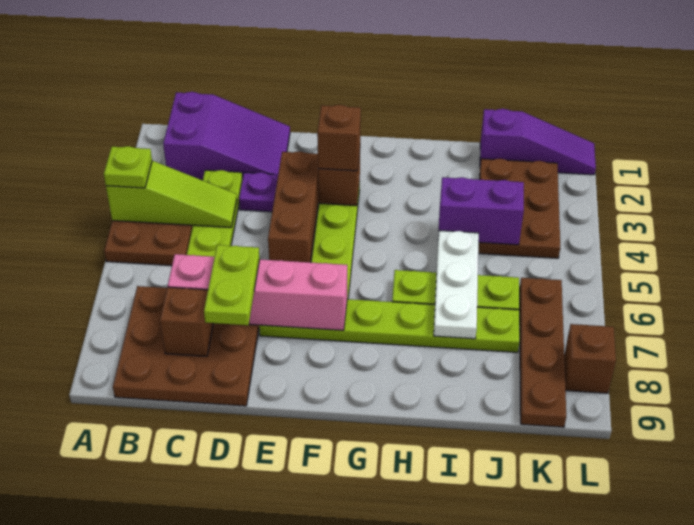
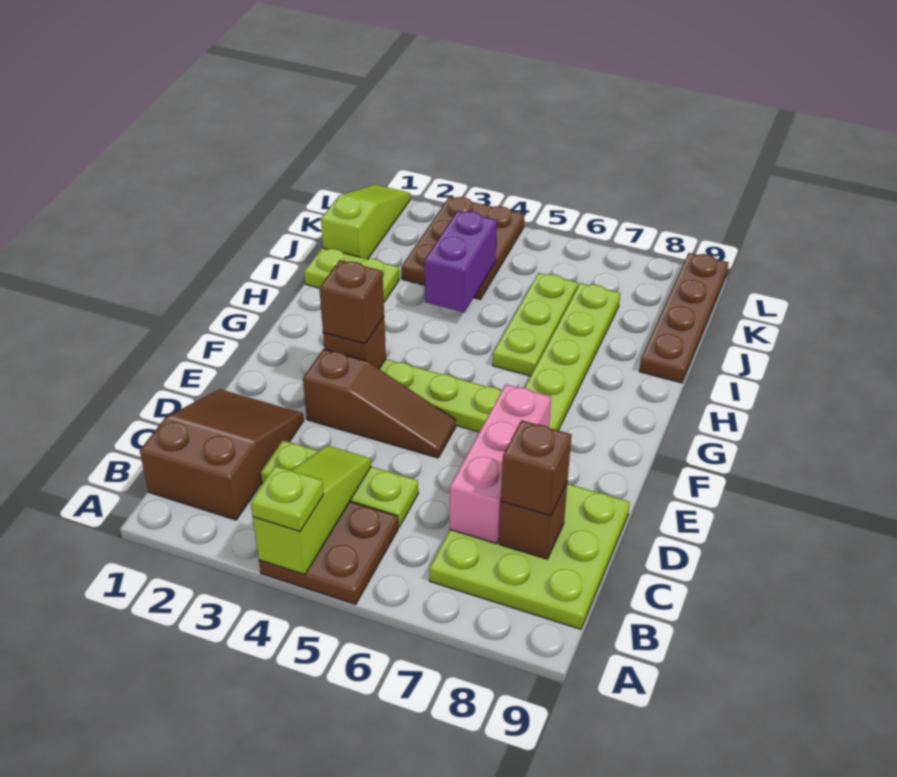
purple slope B1:D2 level 1 top B -> brown slope B1:D2 level 1 top B
brown plate B7:D9 level 1 -> lime plate B7:D9 level 1
pink brick C7:F7 level 2 -> pink brick C7:E7 level 2
purple plate D3 level 1 -> none
lime plate D7:D8 level 3 -> lime plate I1:I2 level 1
brown brick E3:E5 level 1 -> brown slope E3:E5 level 1 top 3
white plate I5:I7 level 2 -> none
purple slope J1:L1 level 1 top J -> lime slope J1:L1 level 1 top J
brown plate J2:K4 level 1 -> brown plate J3:L4 level 1
brown plate K6:K9 level 1 -> brown plate I9:L9 level 1
brown brick L8 level 1 -> brown brick C8 level 3

